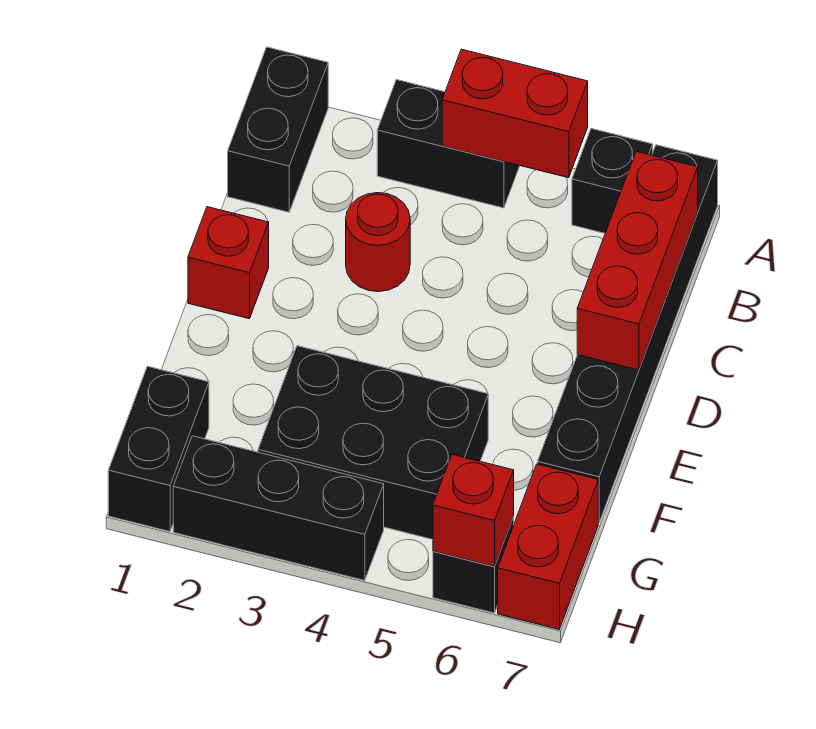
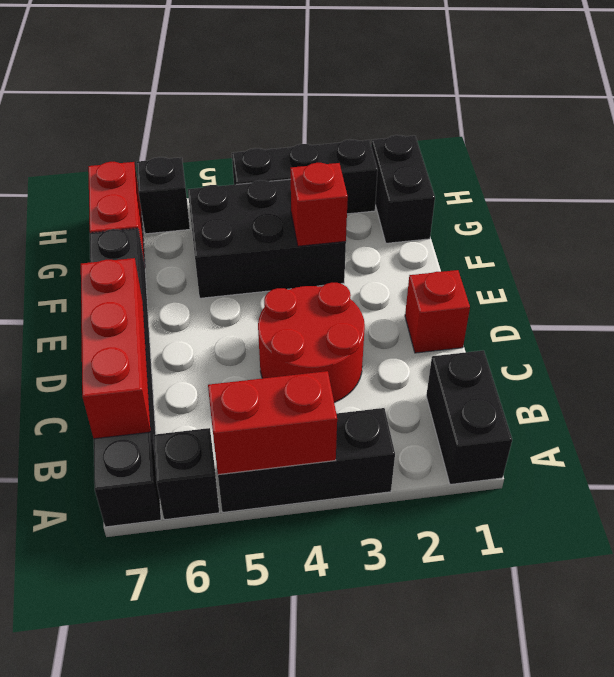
black brick A3:A4 level 1 -> black brick A3:A5 level 1
red round brick C3 level 1 -> red round brick C3:D4 level 1
red brick H6 level 2 -> red brick F3 level 2

